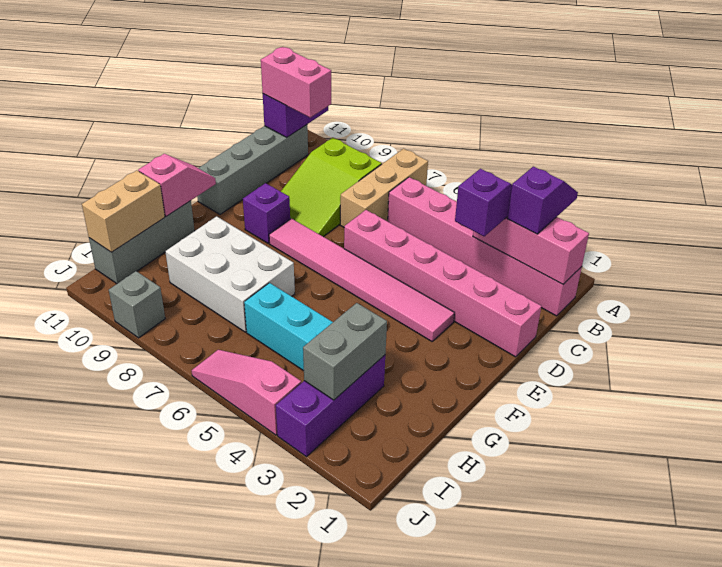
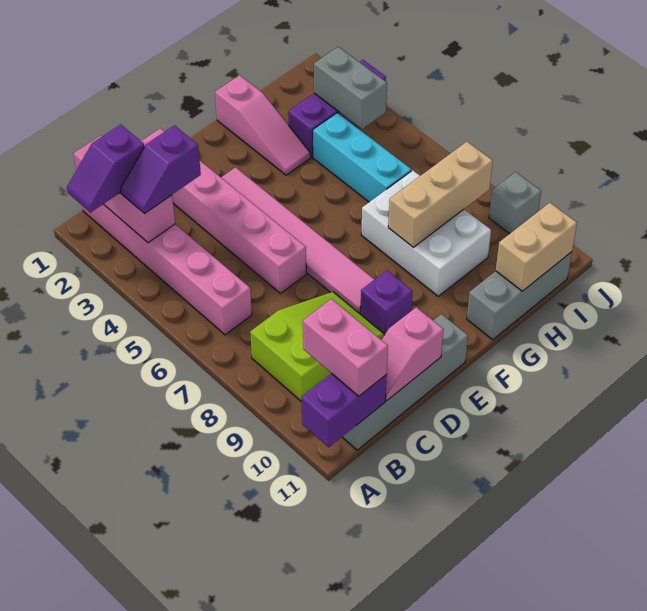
tan brick A7:C7 level 1 -> tan brick G8:I8 level 2
pink slope F11:G11 level 2 top G -> pink slope C11:D11 level 2 top D
grey brick H3:I3 level 2 -> grey brick I3:I4 level 2
pink slope J4:J6 level 1 top 4 -> pink slope G1:G3 level 1 top 1

